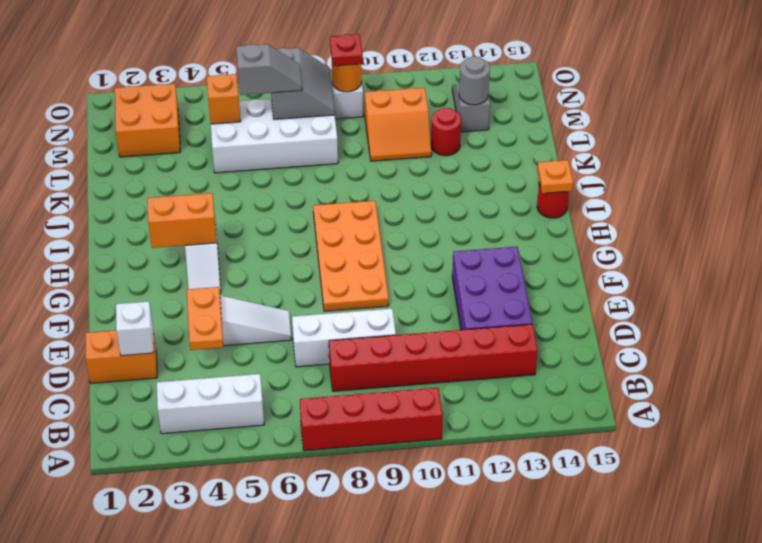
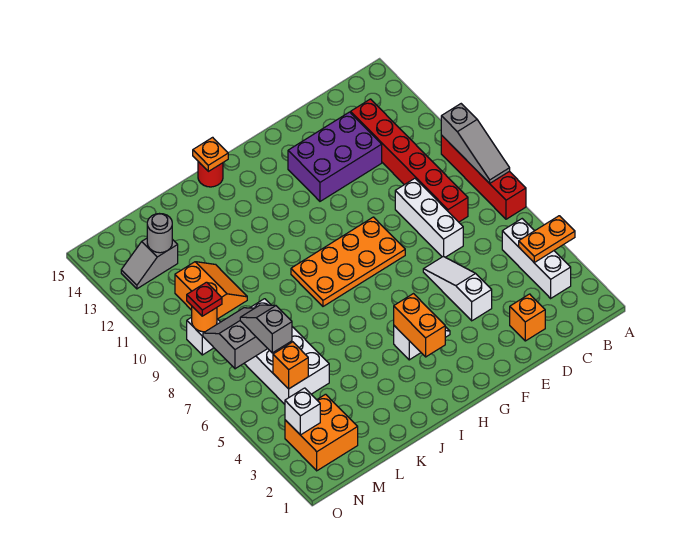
none -> grey slope A8:A10 level 2 top 10
orange brick D1:D2 level 1 -> orange brick D2 level 1
white brick D2 level 2 -> white brick N3 level 2
orange plate D4:E4 level 2 -> orange plate A4:B4 level 2
red round brick L12 level 1 -> none

